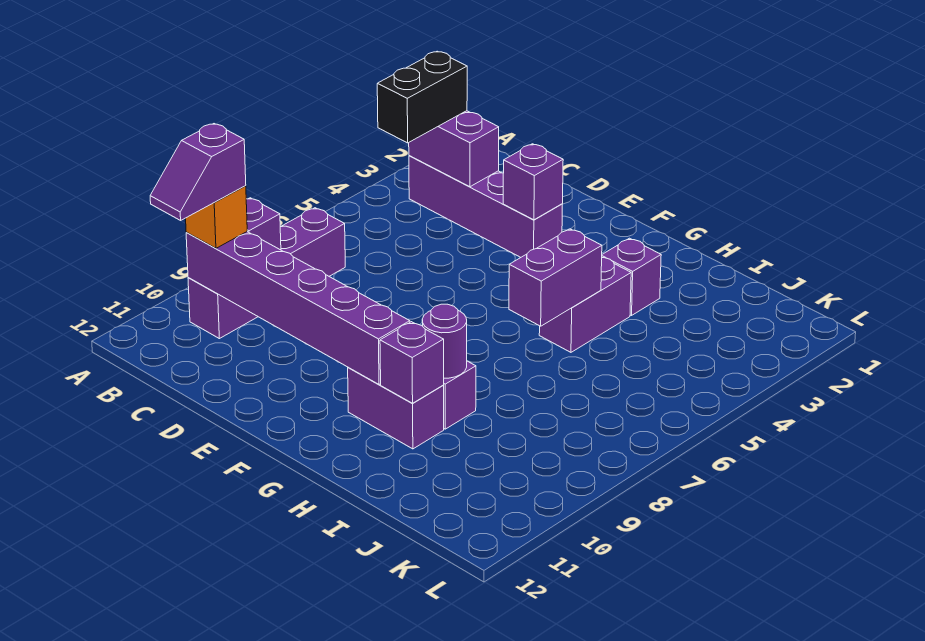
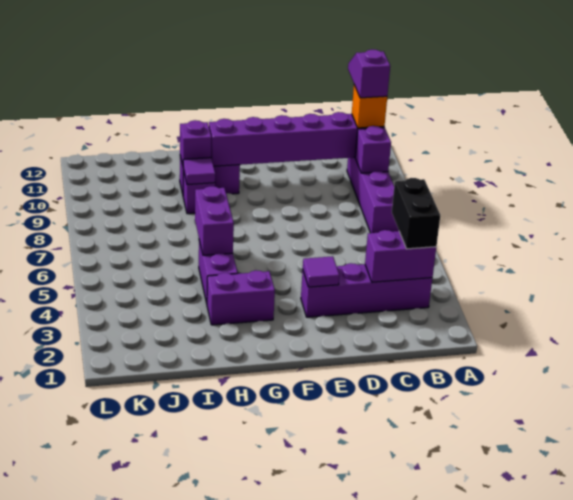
purple brick E3 level 2 -> purple tile E3 level 2
purple brick H3 level 1 -> purple brick G3:H3 level 1
purple round brick H9 level 2 -> purple tile H9 level 2

